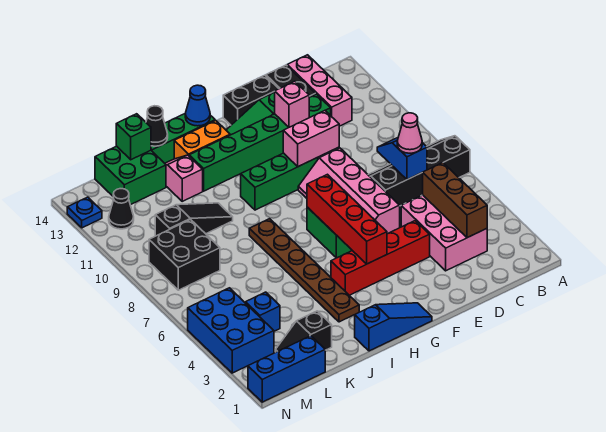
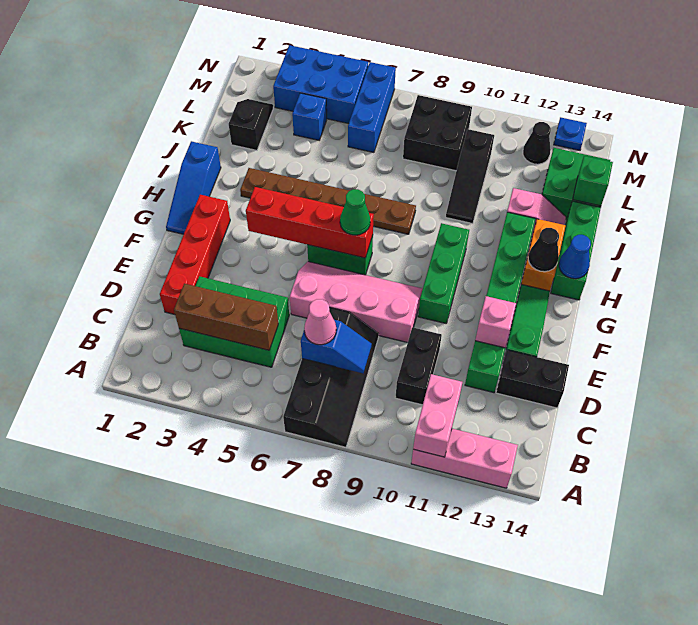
pink brick C3:D5 level 1 -> green brick C3:D5 level 1
pink brick C12:C14 level 1 -> pink brick A11:A13 level 1
red brick E4:H4 level 1 -> red brick D2:G2 level 1
pink brick E10:F10 level 2 -> pink brick A11:B11 level 2
black brick E14:F14 level 1 -> black brick C10:D10 level 1
none -> green cone G7 level 3
black cone J14 level 2 -> black cone H13 level 2
blue brick L1:N1 level 1 -> blue brick L6:N6 level 1

